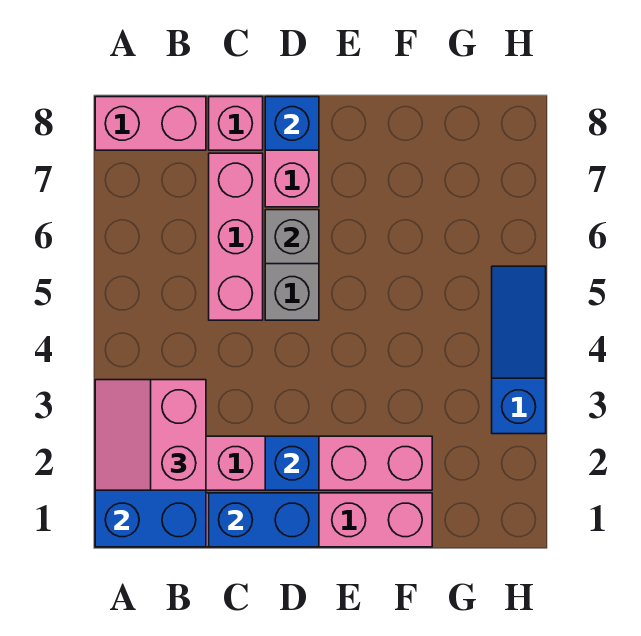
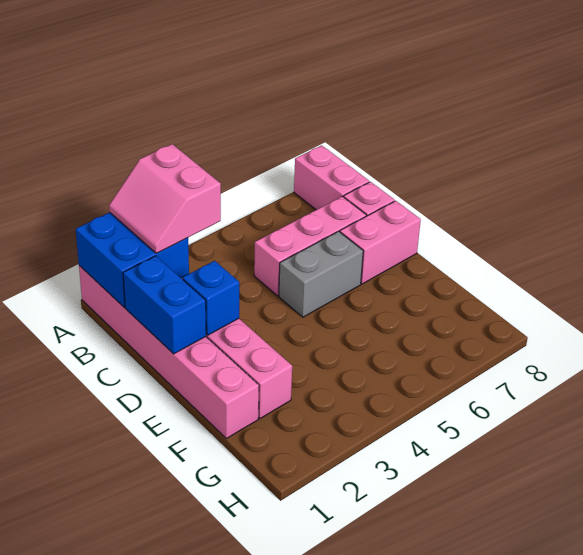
pink slope A2:B3 level 3 top B -> pink slope A2:B3 level 3 top 3
grey brick D6 level 2 -> none
blue brick D8 level 2 -> none
blue slope H3:H5 level 1 top 3 -> none

